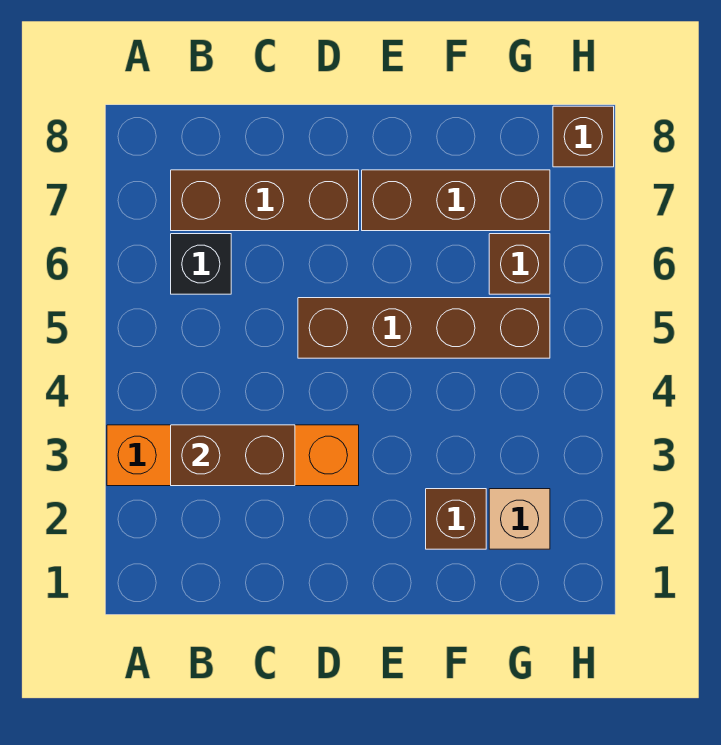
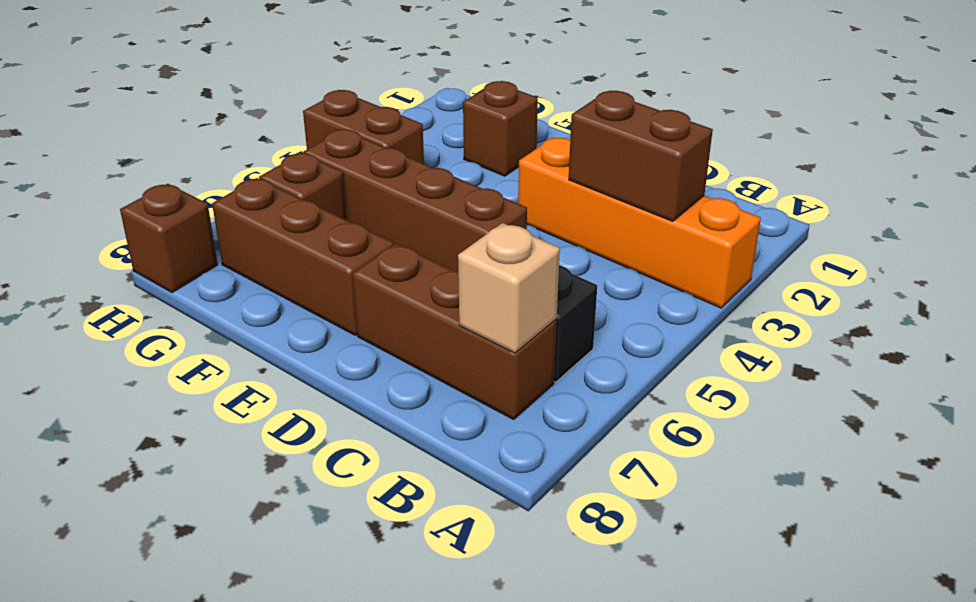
tan brick G2 level 1 -> tan brick B7 level 2
none -> brown brick G4:H4 level 1

